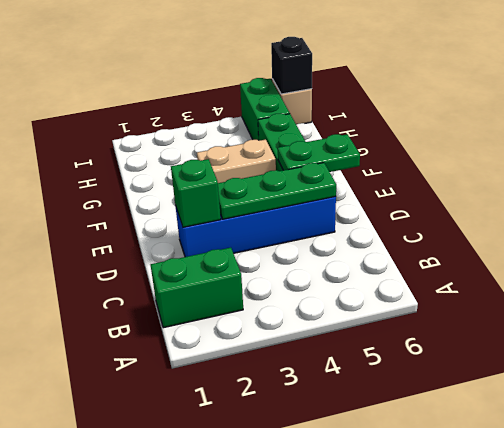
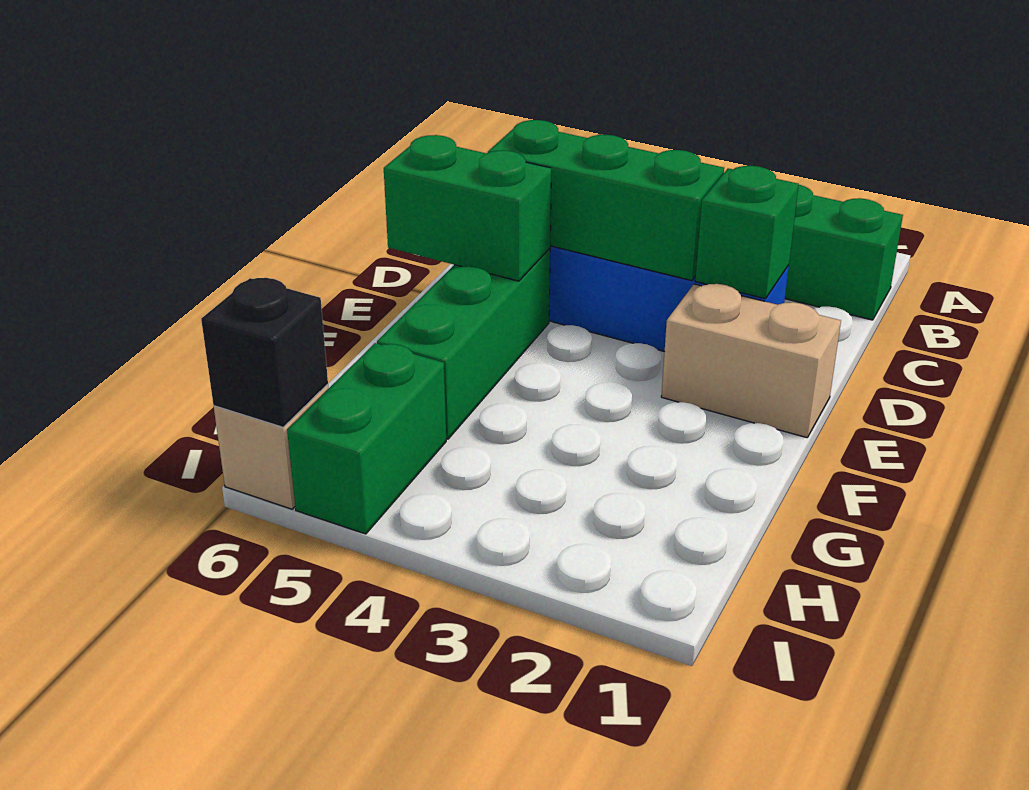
green plate D3:D5 level 2 -> green brick D3:D5 level 2
green plate E5:E6 level 2 -> green brick E5:E6 level 2
tan brick F3:F4 level 1 -> tan brick E1:E2 level 1

